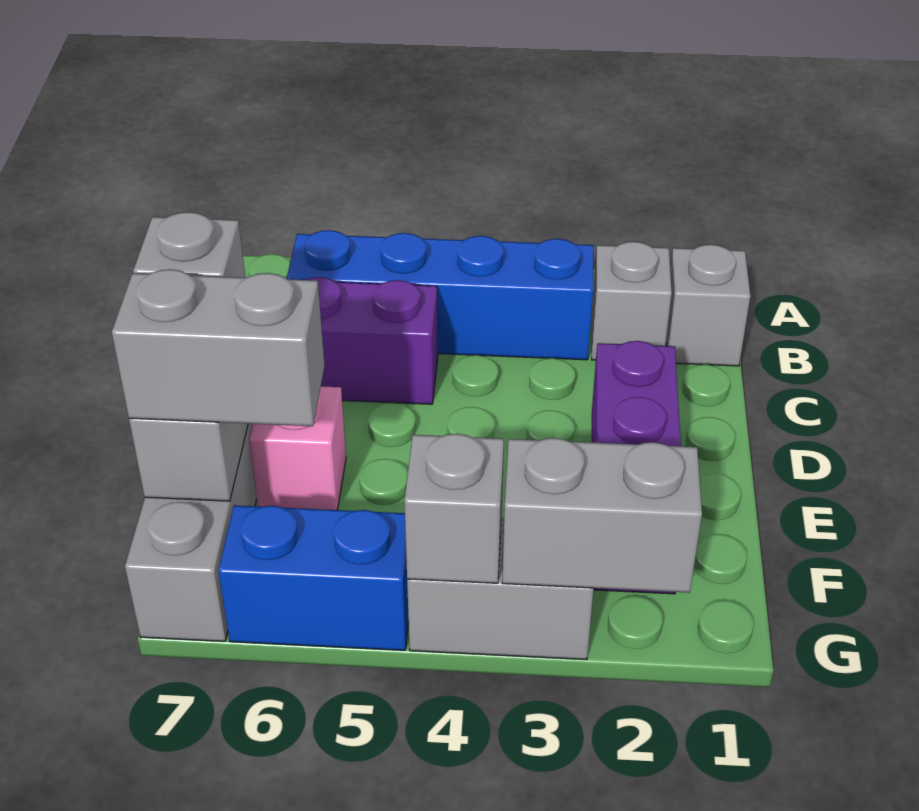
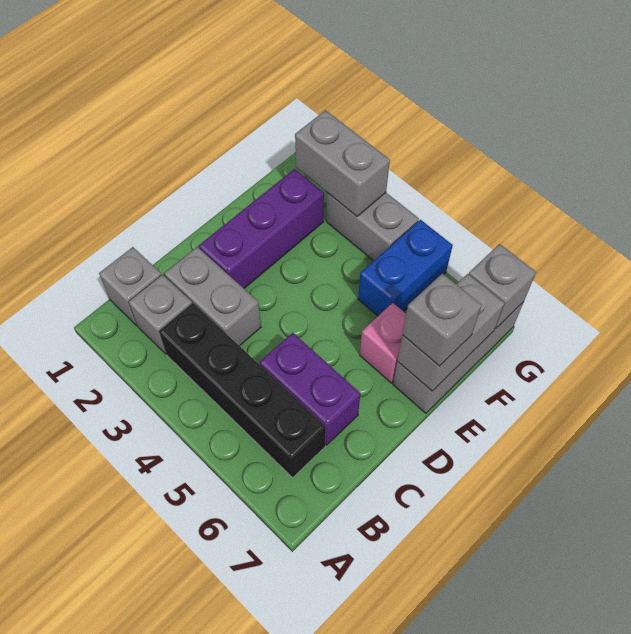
blue brick B3:B6 level 1 -> black brick B3:B6 level 1
grey brick F6:F7 level 3 -> grey brick C2:C3 level 1
grey brick G4 level 2 -> grey brick G7 level 2
blue brick G5:G6 level 1 -> blue brick F5:G5 level 1

